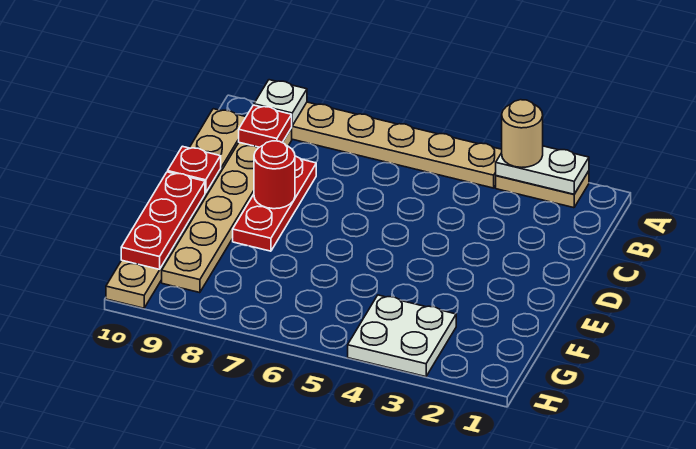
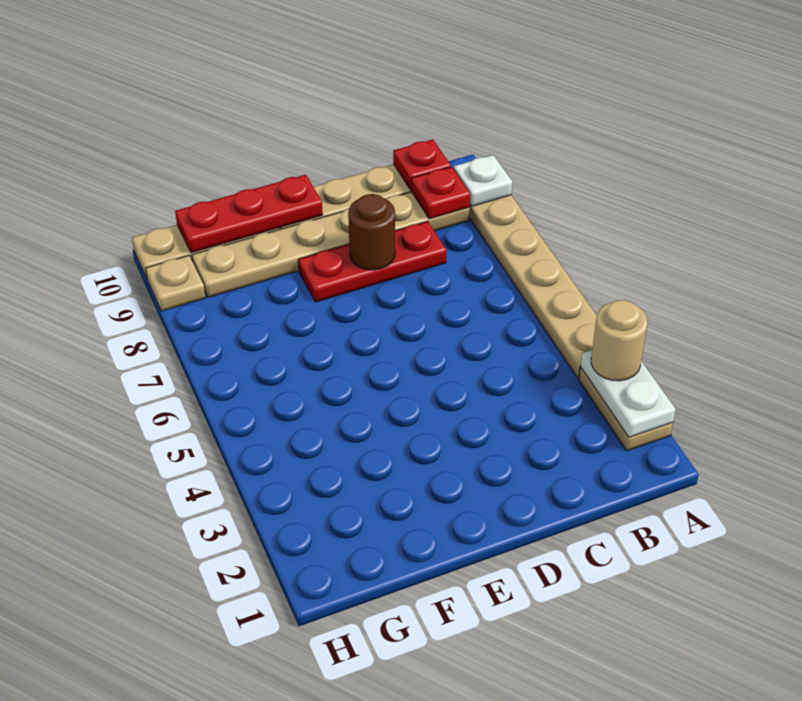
red round brick D8 level 2 -> brown round brick D8 level 2
red plate D10 level 2 -> red plate B10 level 2
white plate G3:H4 level 1 -> none
none -> tan plate H9 level 1

